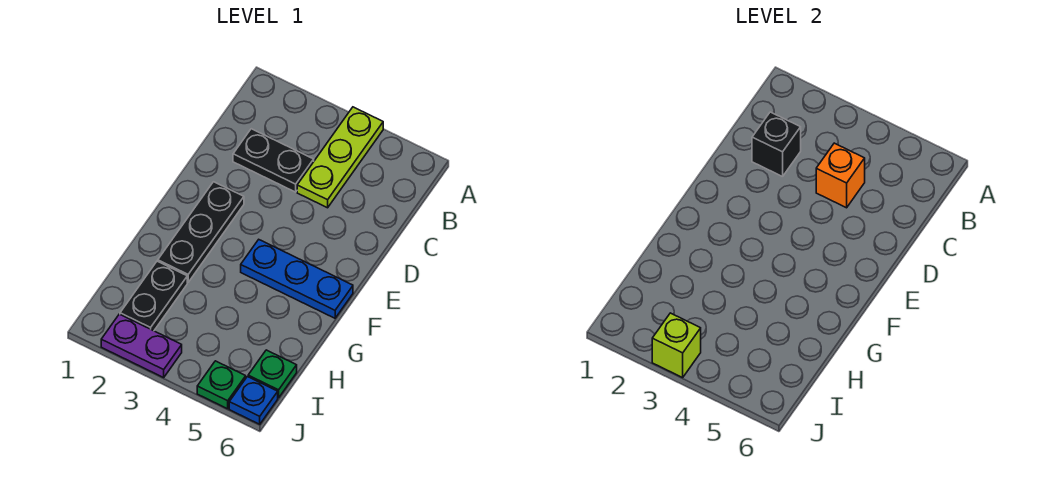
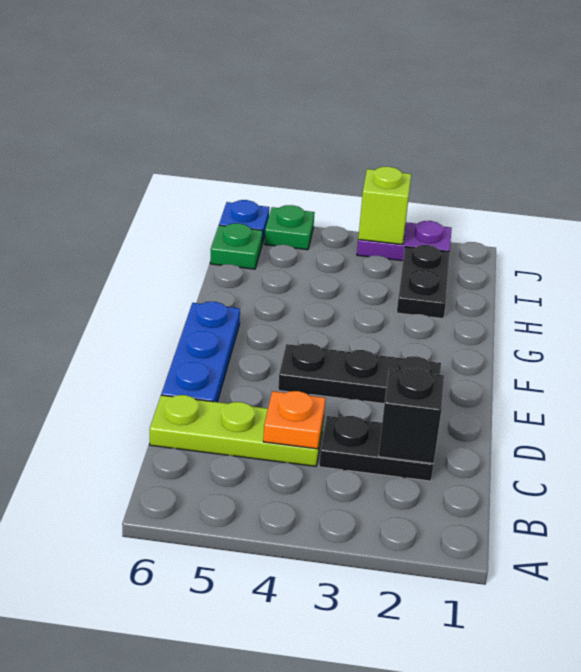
lime plate A4:C4 level 1 -> lime plate C4:C6 level 1
orange brick C4 level 2 -> orange plate C4 level 2
black plate E2:G2 level 1 -> black plate E2:E4 level 1
blue plate F4:F6 level 1 -> blue plate D6:F6 level 1

